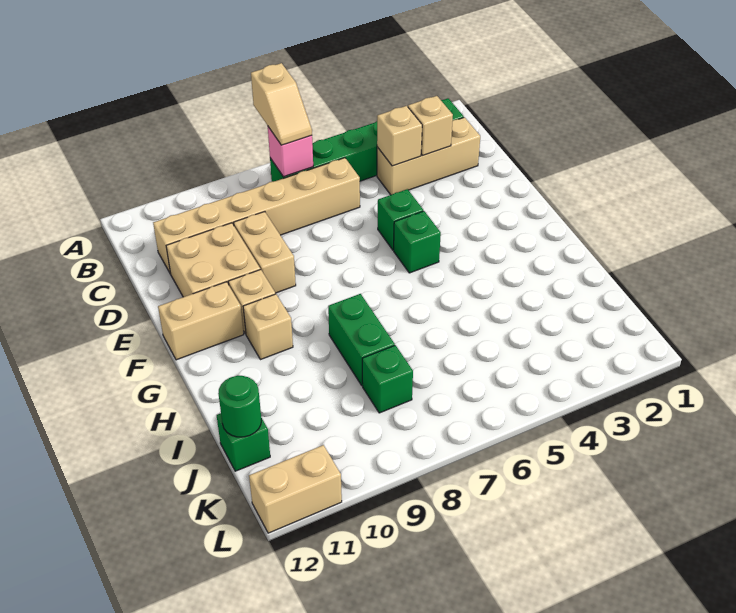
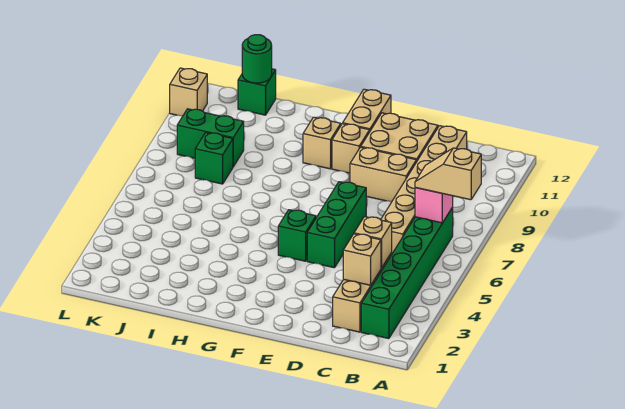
green brick E5 level 1 -> green brick E5:E7 level 1
green brick H8:I8 level 1 -> green brick J9:K9 level 1
tan brick L11:L12 level 1 -> tan brick L11 level 1

